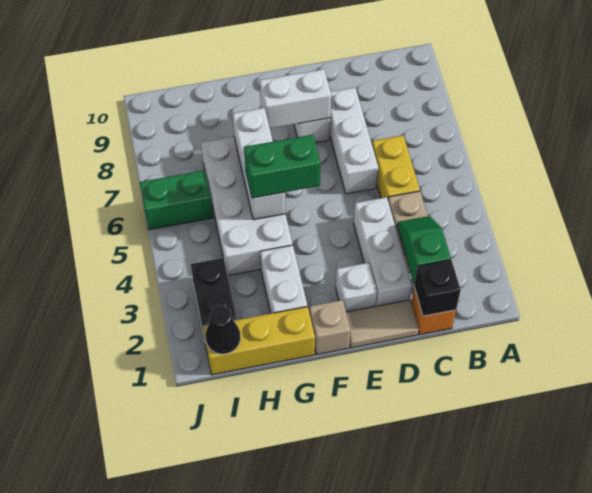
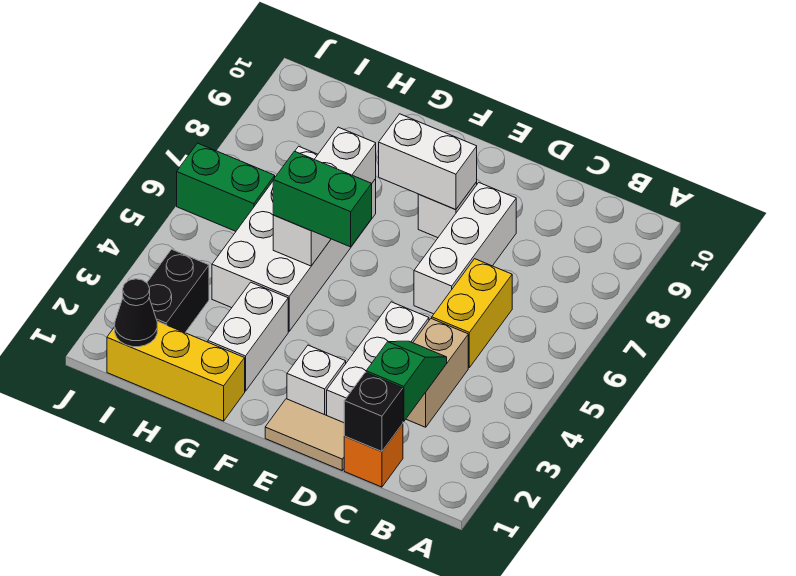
tan brick F1 level 1 -> none

